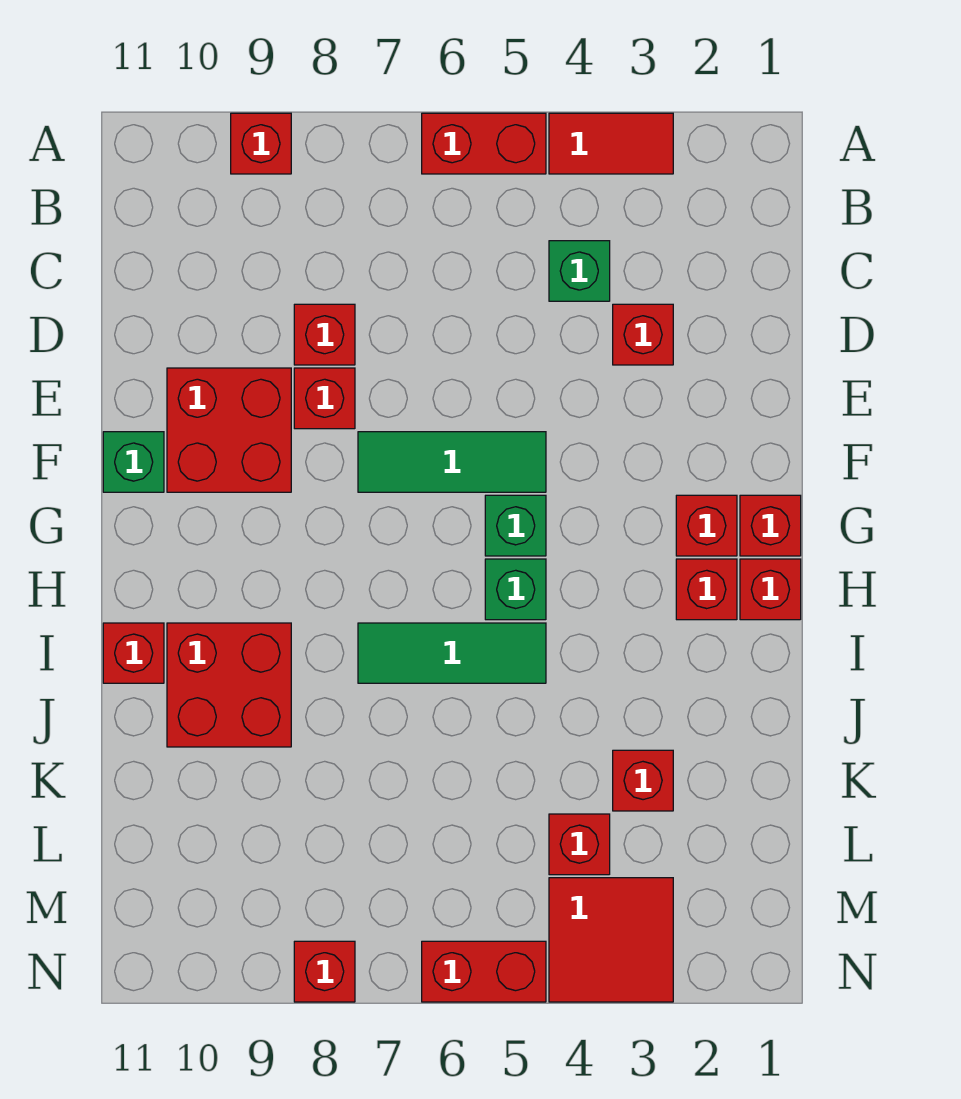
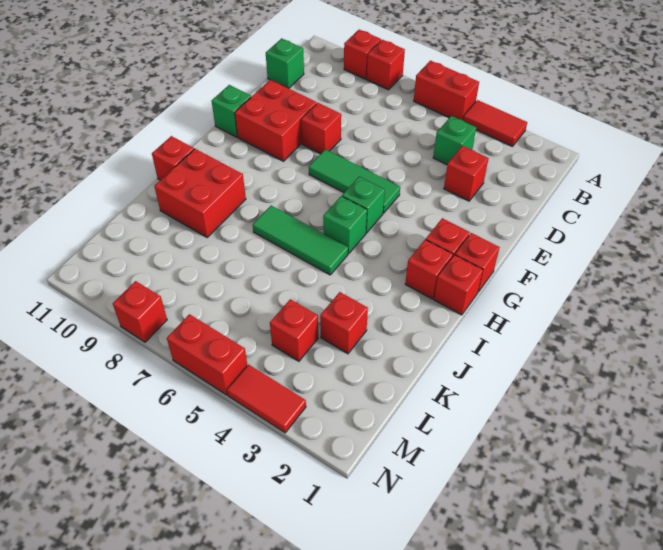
none -> green brick C11 level 1
red brick D8 level 1 -> red brick A8 level 1
red tile M3:N4 level 1 -> red tile N3:N4 level 1

